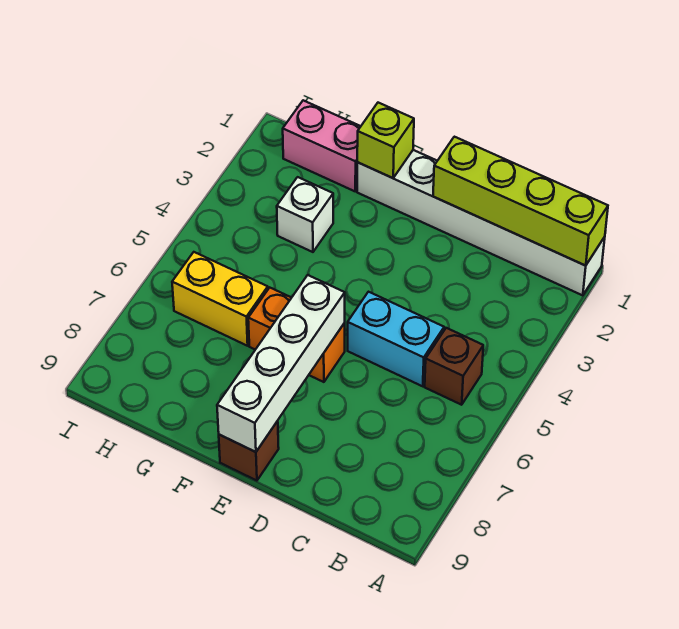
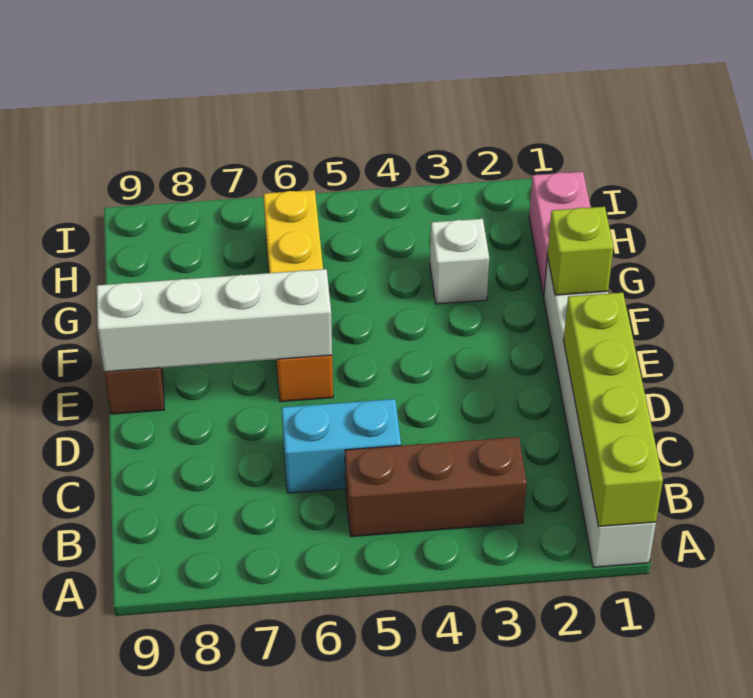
brown brick B5 level 1 -> brown brick B3:B5 level 1
cyan brick C5:D5 level 1 -> cyan brick C5:C6 level 1

